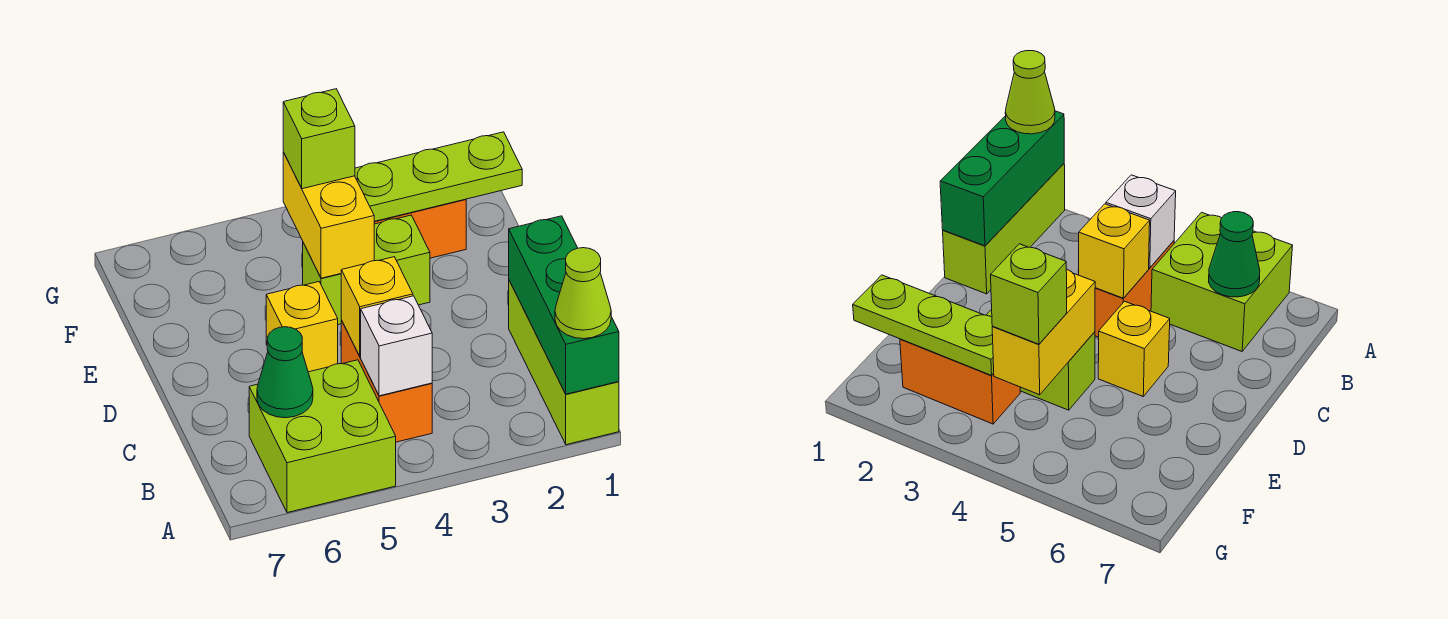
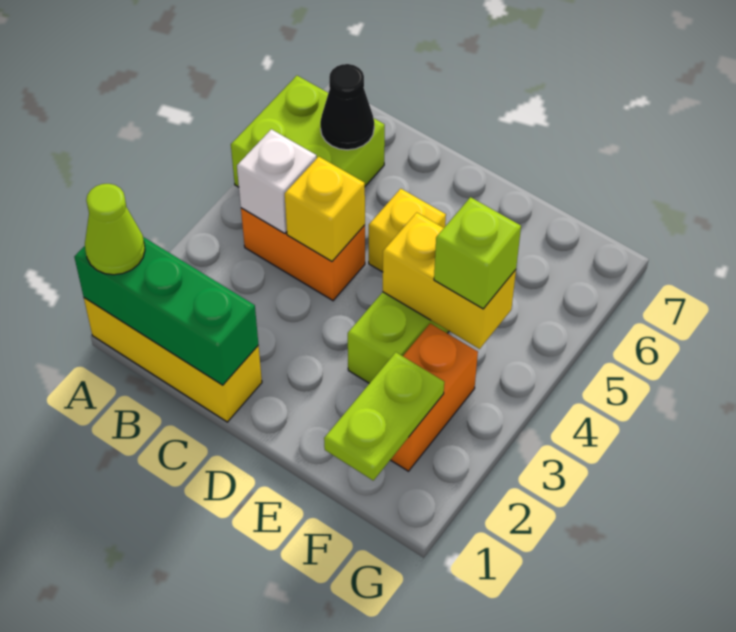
lime brick A1:C1 level 1 -> yellow brick A1:C1 level 1
green cone B6 level 2 -> black cone B6 level 2
lime plate F1:F3 level 2 -> lime plate F1:F2 level 2

